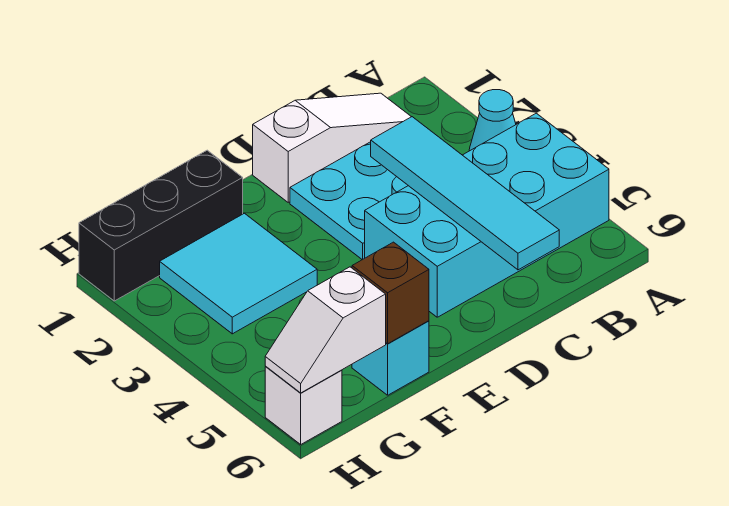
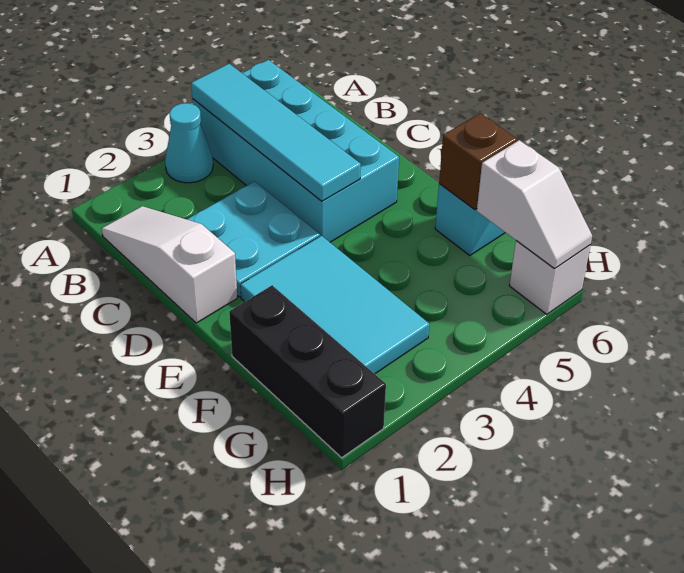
cyan tile C3:C6 level 2 -> cyan tile A4:D4 level 2
cyan tile F2:G3 level 1 -> cyan tile E2:G3 level 1

